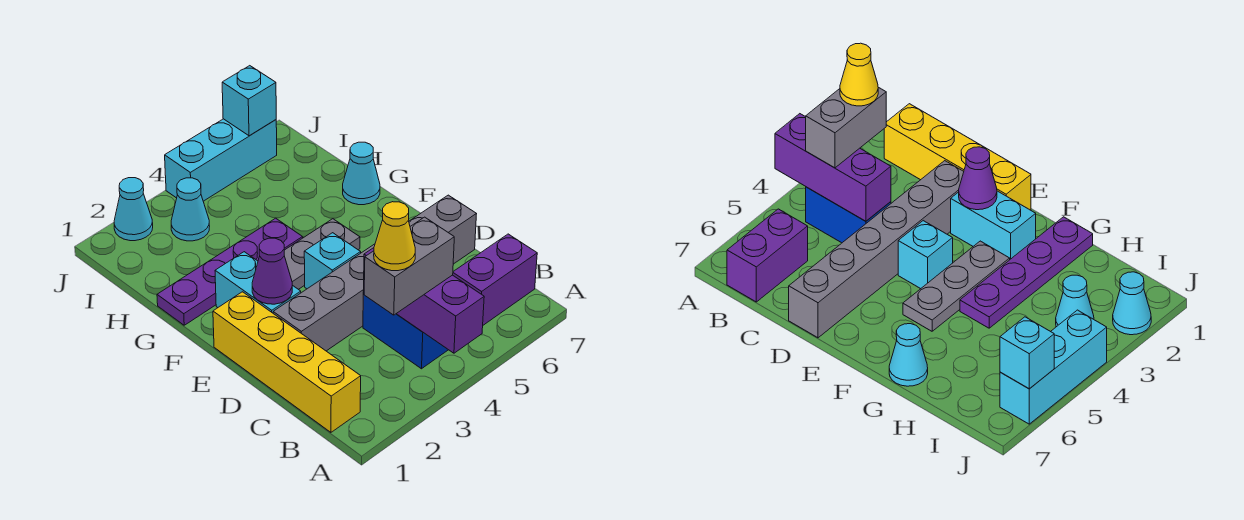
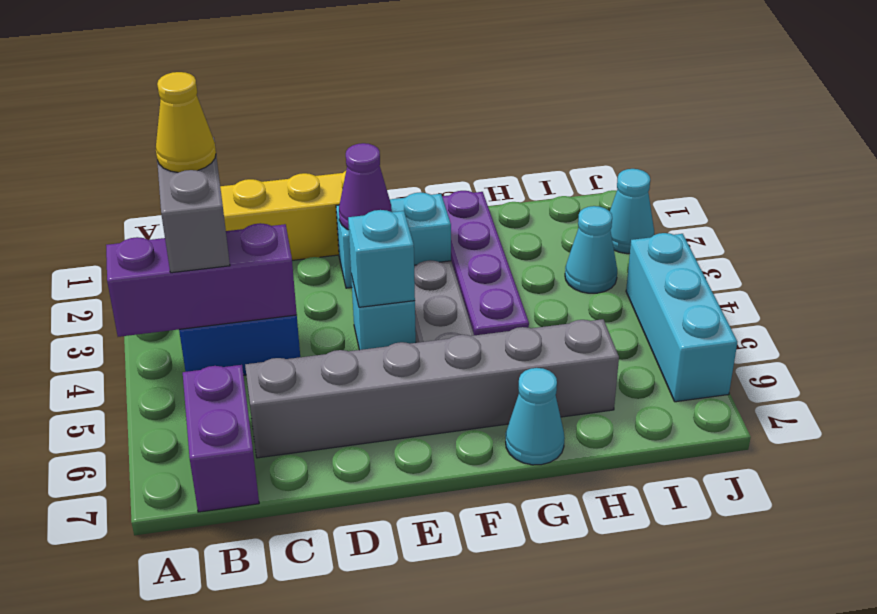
grey brick D2:D7 level 1 -> grey brick C6:H6 level 1
cyan brick J6 level 2 -> cyan brick E4 level 2

